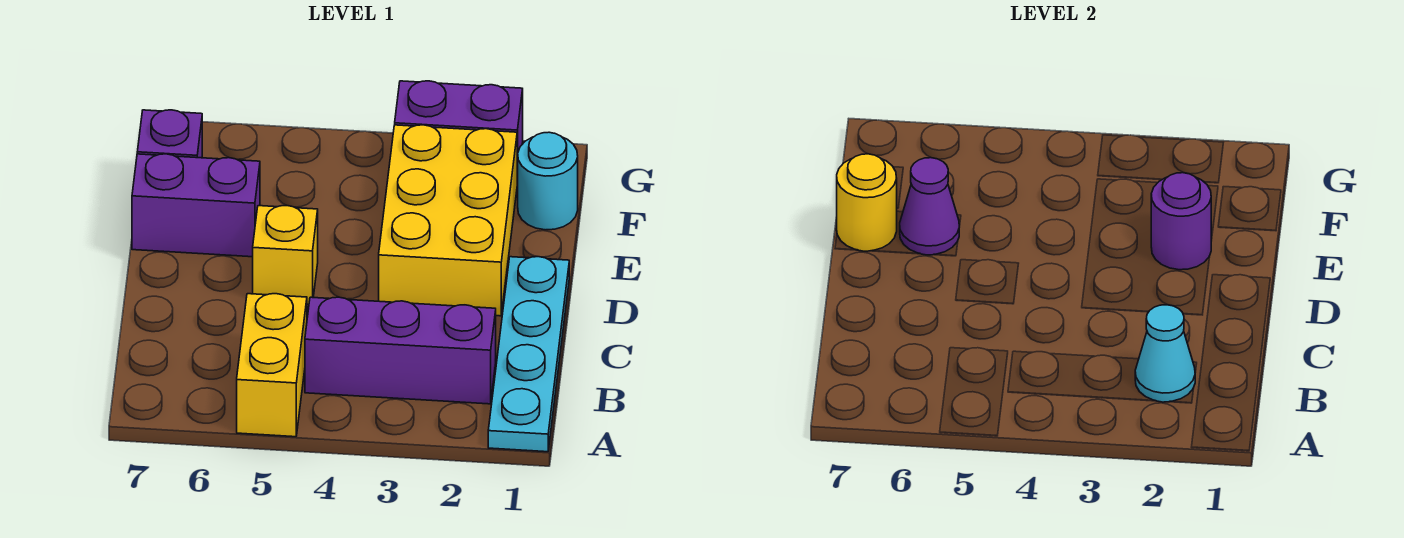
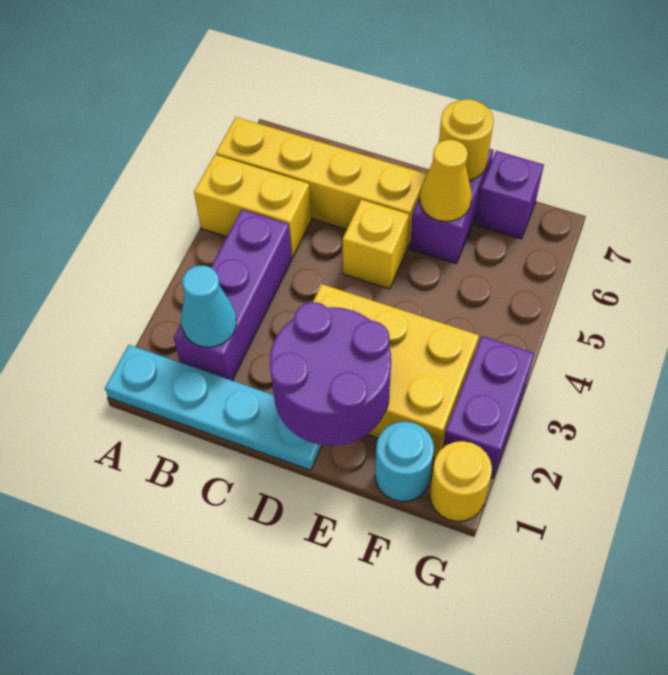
none -> yellow brick A6:D6 level 1
purple round brick E2 level 2 -> purple round brick D1:E2 level 2
purple cone E6 level 2 -> yellow cone E6 level 2
none -> yellow round brick G1 level 1

